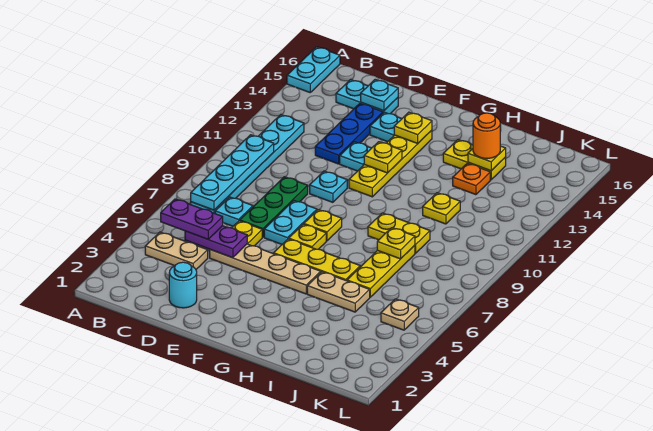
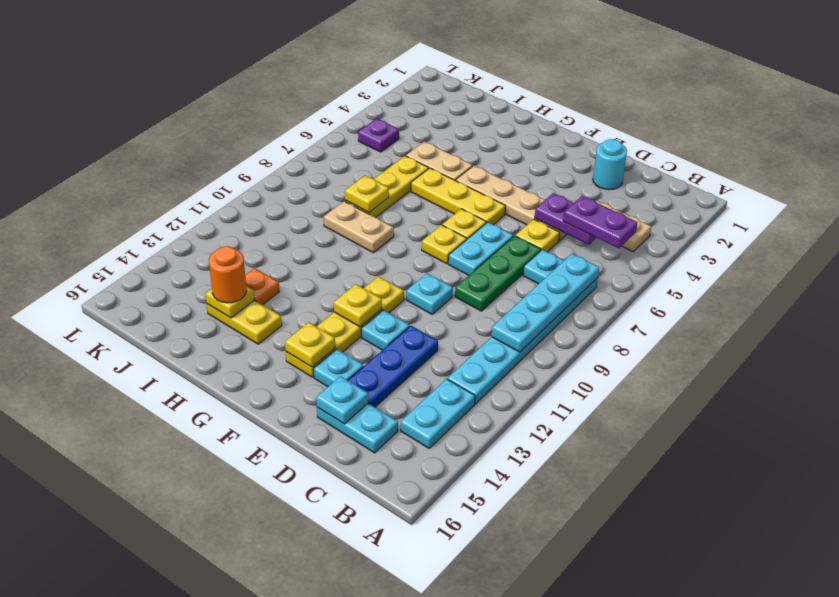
cyan plate A15:A16 level 1 -> cyan plate B13:B14 level 1
yellow plate H9:I9 level 1 -> tan plate H9:I9 level 1
yellow plate I11 level 1 -> none
tan plate K5 level 1 -> purple plate K5 level 1

